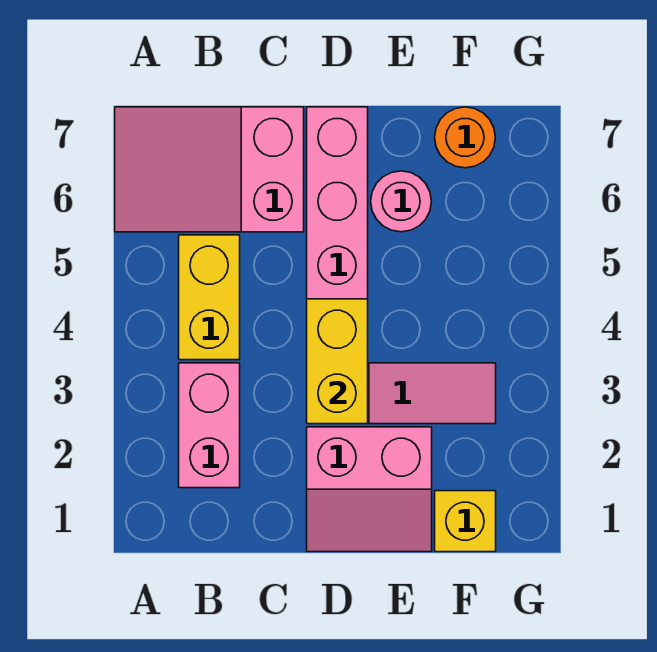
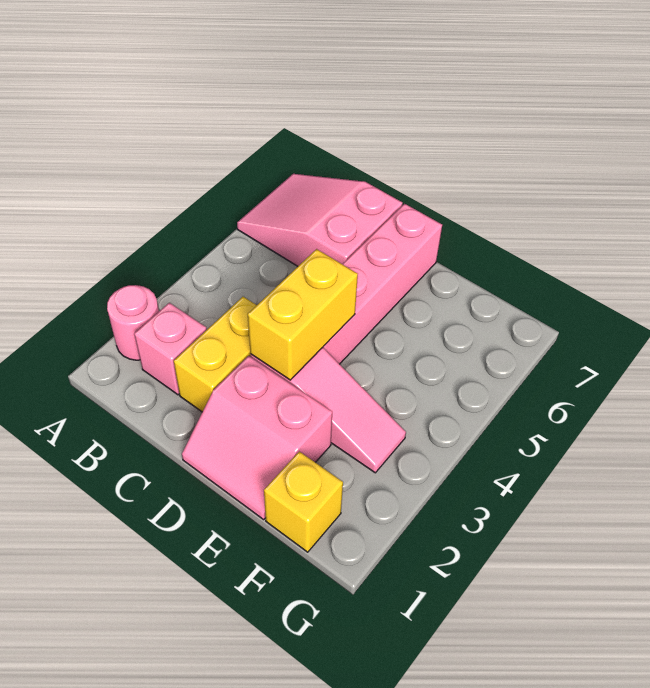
pink brick B2:B3 level 1 -> pink brick B2 level 1
yellow brick B4:B5 level 1 -> yellow brick C2:C3 level 1
pink round brick E6 level 1 -> pink round brick A2 level 1
orange round brick F7 level 1 -> none

